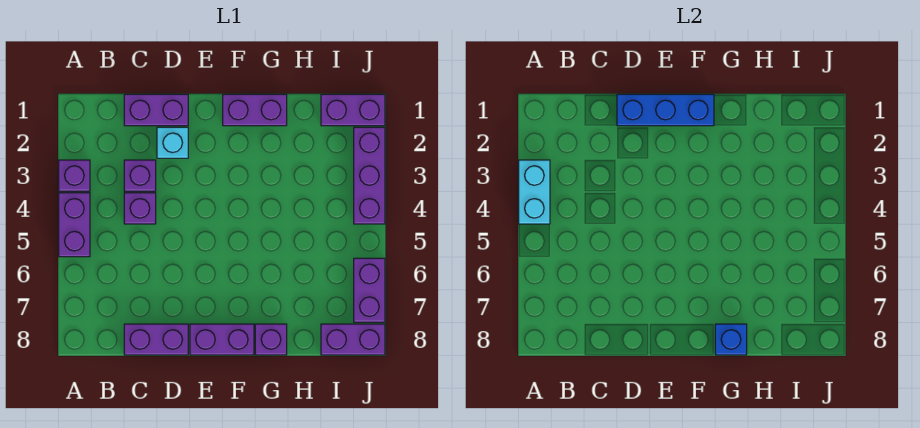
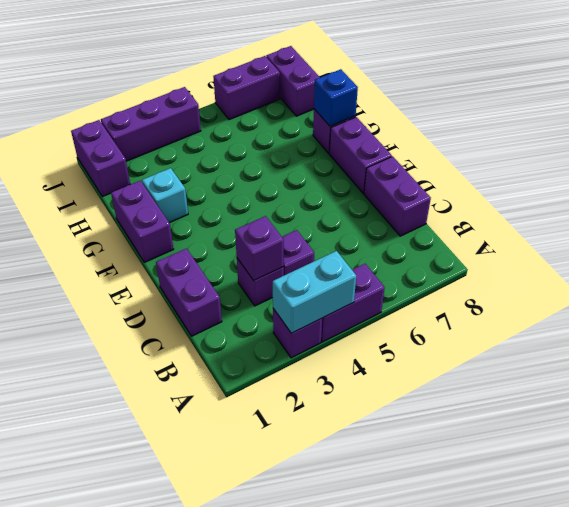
none -> purple brick C3 level 2
blue brick D1:F1 level 2 -> none
cyan brick D2 level 1 -> cyan brick G2 level 1

